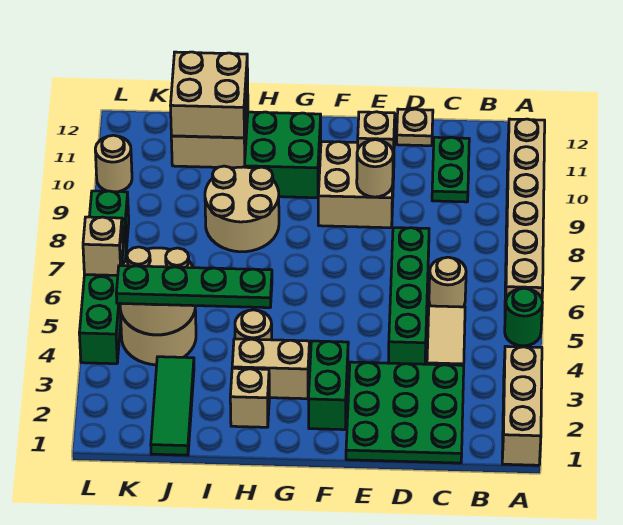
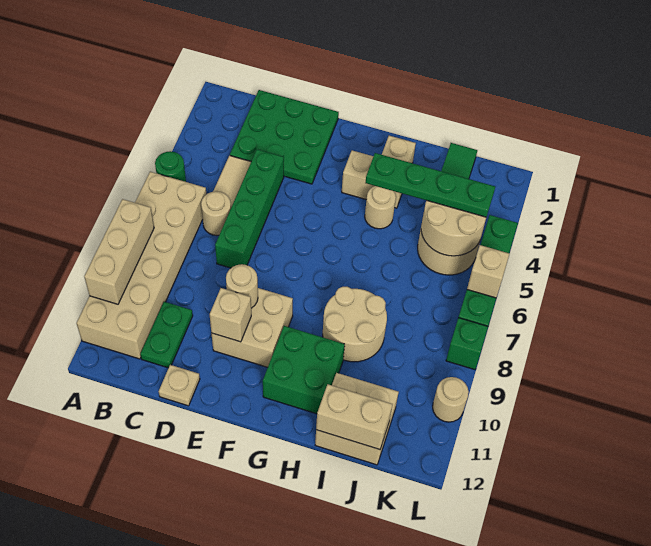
tan brick A1:A3 level 1 -> tan brick A8:A10 level 2
tan brick A6:A11 level 1 -> tan brick A6:B11 level 1
green brick F2:F3 level 1 -> none
tan brick I11:J12 level 2 -> tan brick I12:J12 level 2

